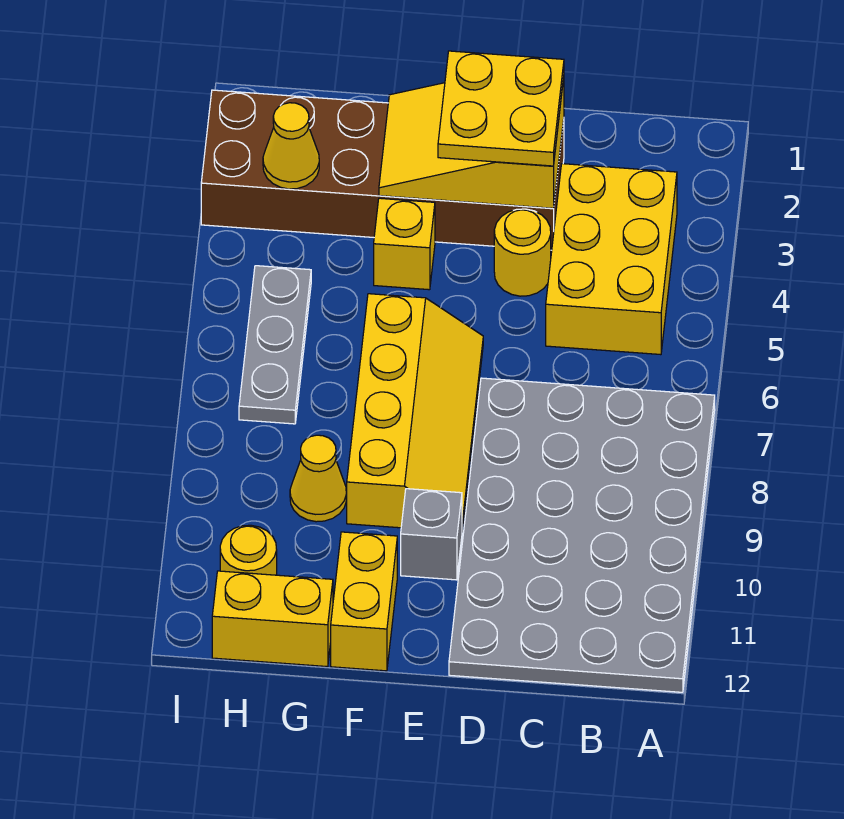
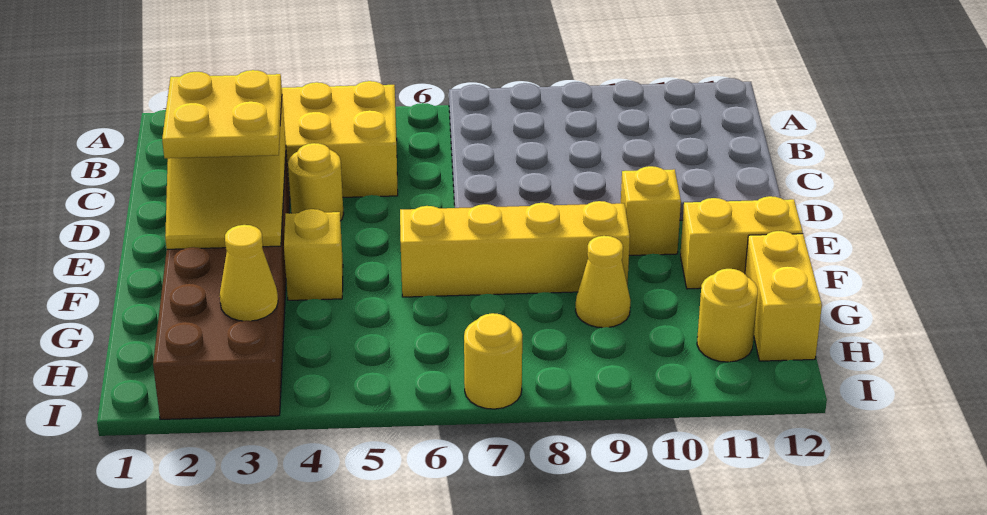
grey brick E10 level 1 -> yellow brick E10 level 1
grey plate H5:H7 level 1 -> none
none -> yellow round brick I7 level 1

